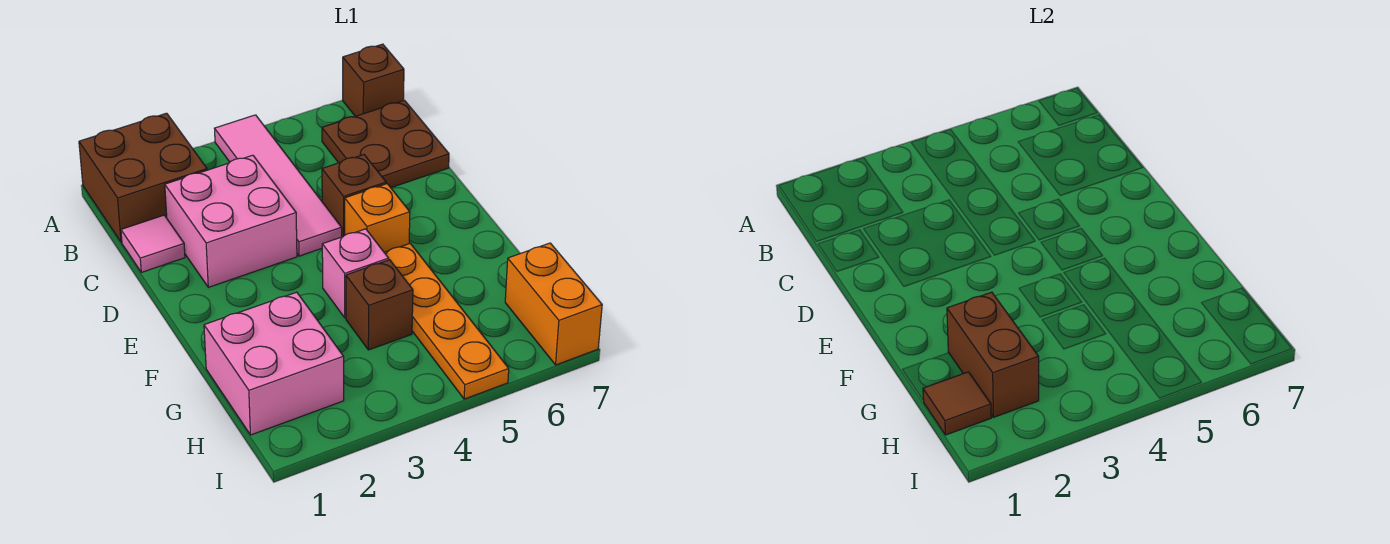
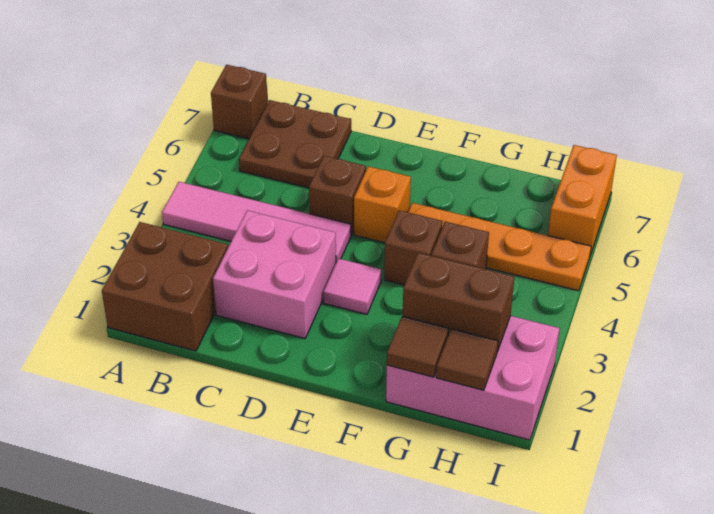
pink tile C1 level 1 -> pink tile E3 level 1
pink brick F4 level 1 -> brown brick F4 level 1
pink brick G1:H2 level 1 -> pink brick G1:I2 level 1
none -> brown tile G1 level 2
orange brick H7:I7 level 1 -> orange brick I6:I7 level 1

